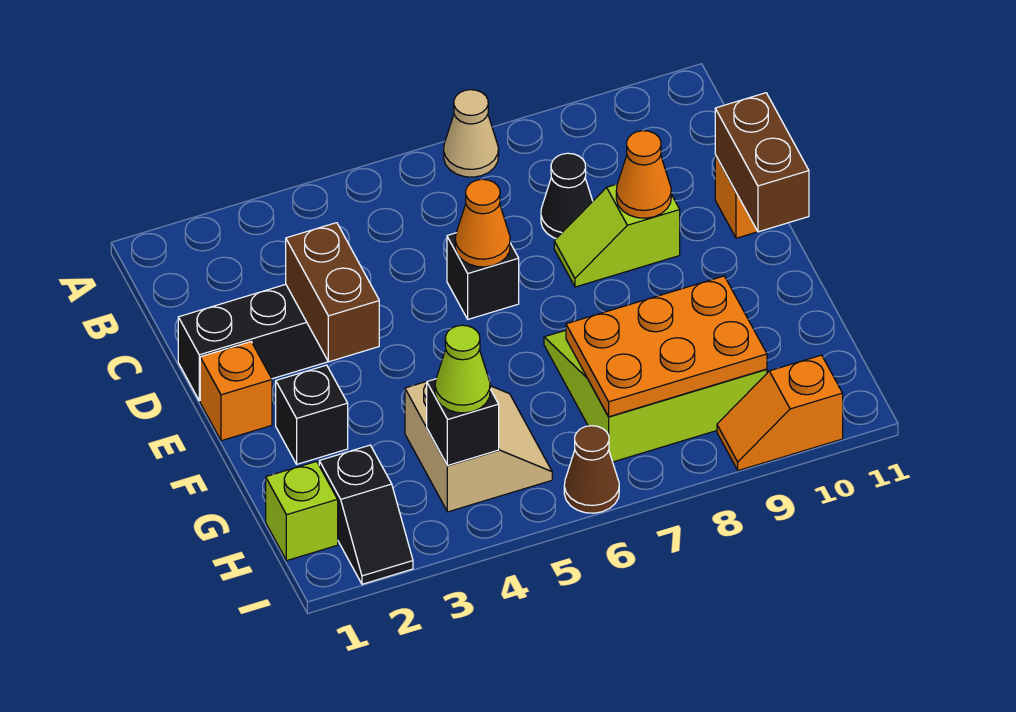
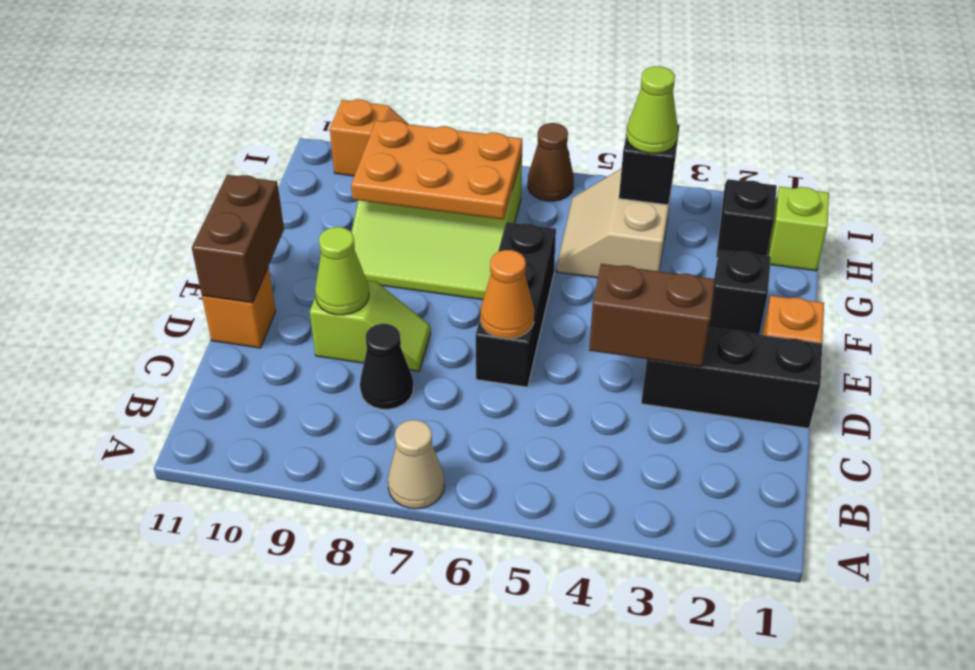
brown brick D3:E3 level 2 -> brown brick D3:D4 level 2
black brick D6 level 1 -> black brick D6:F6 level 1
orange cone D9 level 2 -> lime cone D9 level 2

